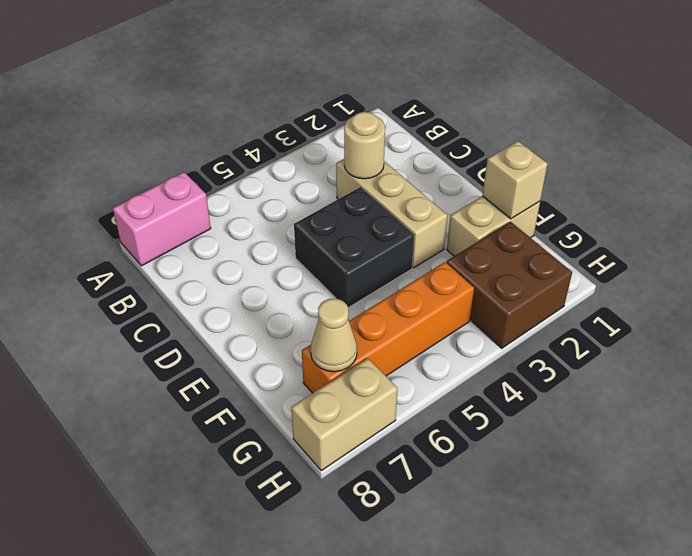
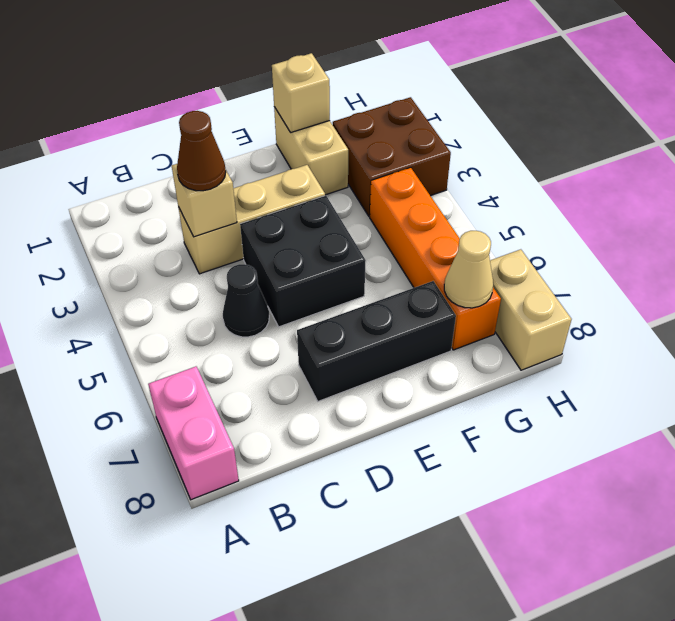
tan round brick C3 level 2 -> tan brick C3 level 2
none -> brown cone C3 level 3
none -> black cone C5 level 1
none -> black brick D7:F7 level 1

